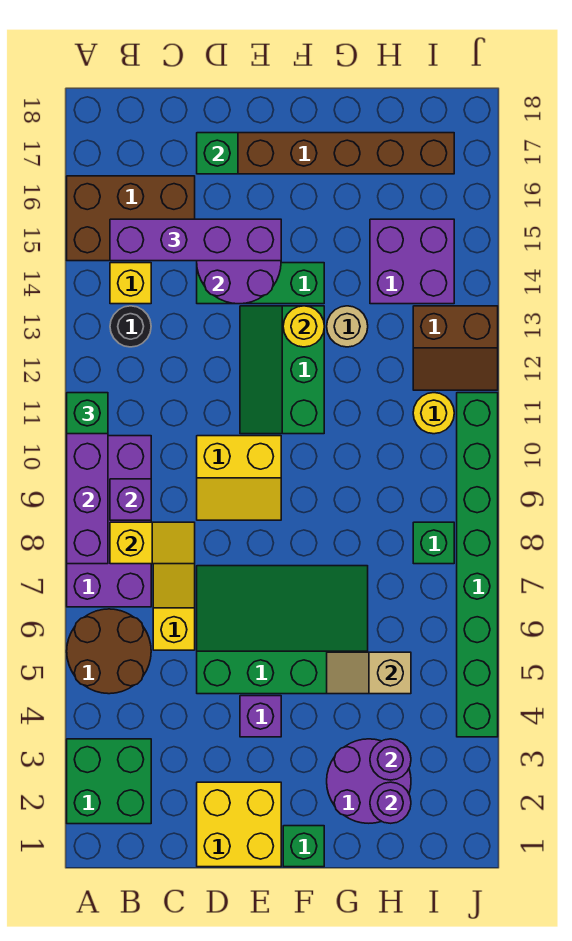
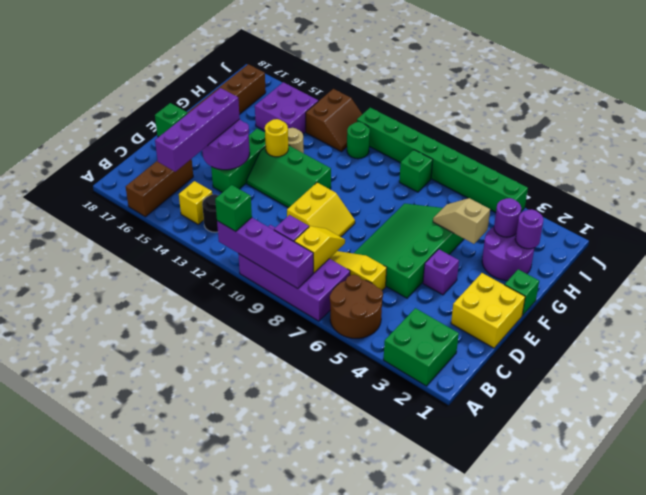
brown brick A15:C16 level 1 -> brown brick A16:C16 level 1
tan slope G5:H5 level 2 top H -> tan slope G4:G5 level 2 top 4
yellow round brick I11 level 1 -> green round brick I11 level 1

